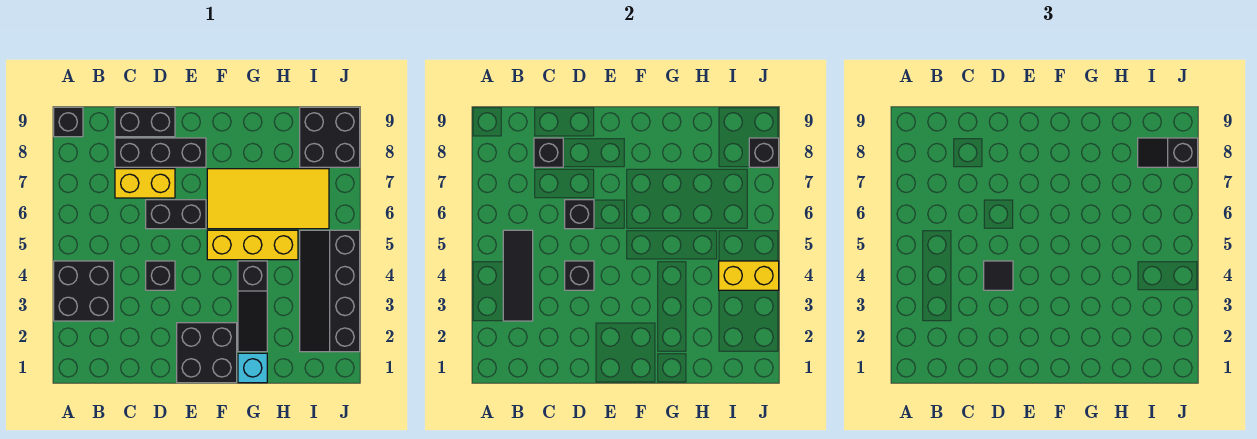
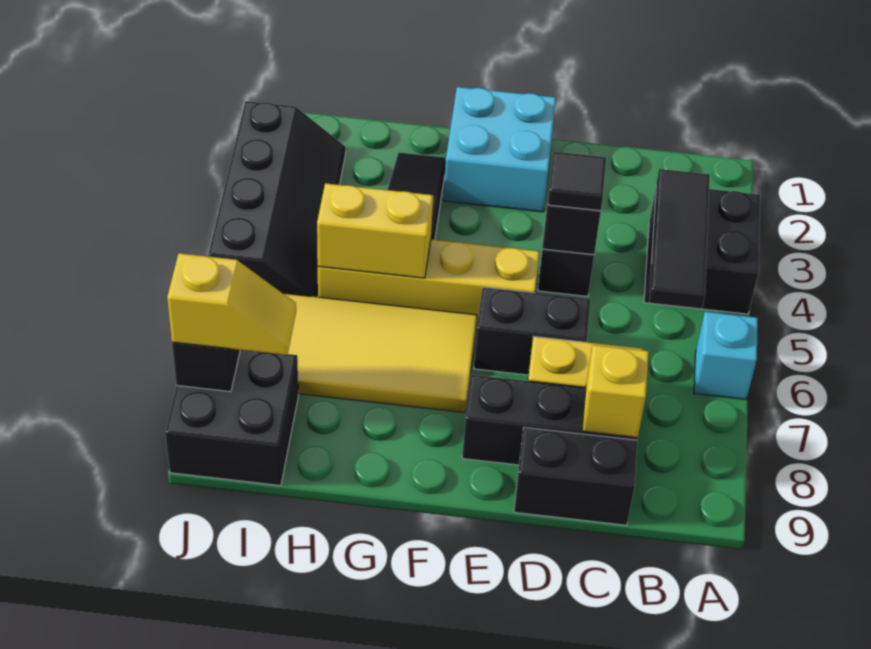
black brick A9 level 1 -> none
black brick C8 level 2 -> yellow brick C8 level 2
black brick D6 level 2 -> none
black brick E1:F2 level 1 -> cyan brick E1:F2 level 1
yellow brick F5:H5 level 1 -> yellow brick E5:H5 level 1
cyan brick G1 level 1 -> cyan brick A6 level 1
yellow brick I4:J4 level 2 -> yellow brick G5:H5 level 2
black slope I8:J8 level 3 top J -> yellow slope I8:J8 level 3 top J

